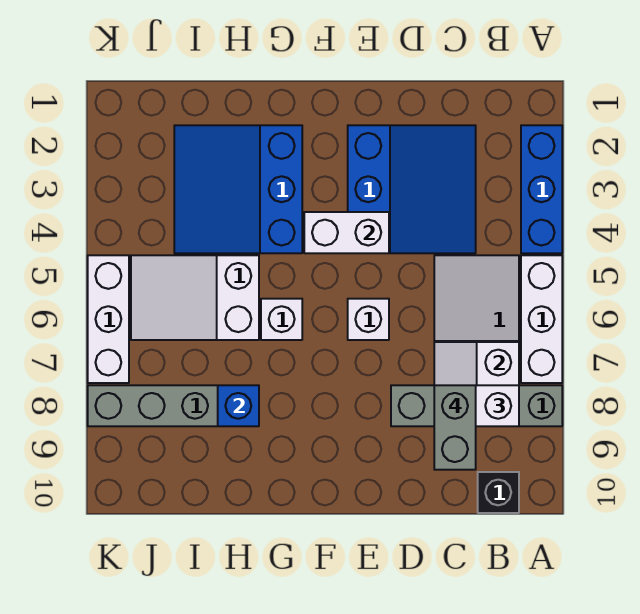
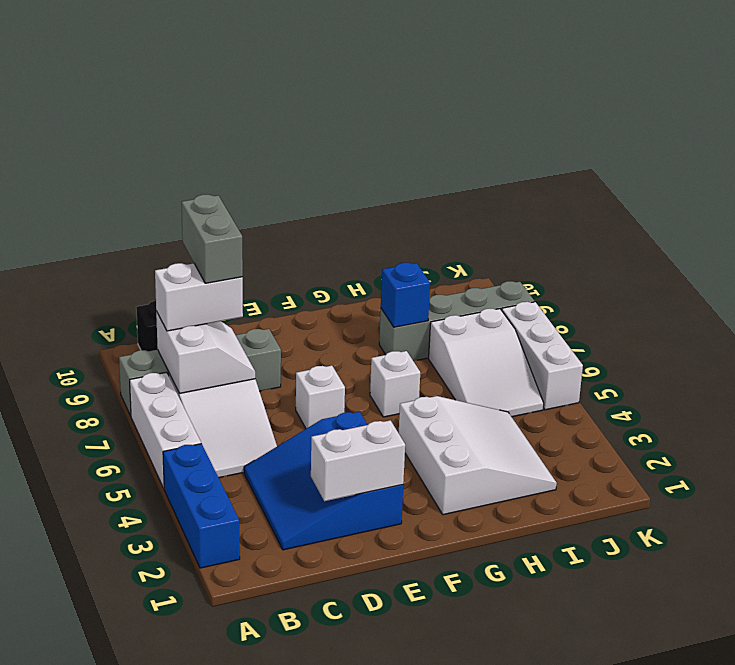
white brick E4:F4 level 2 -> white brick D2:E2 level 2
blue slope G2:I4 level 1 top G -> white slope G2:I4 level 1 top G
white slope H5:J6 level 1 top H -> white slope I5:J7 level 1 top 7

